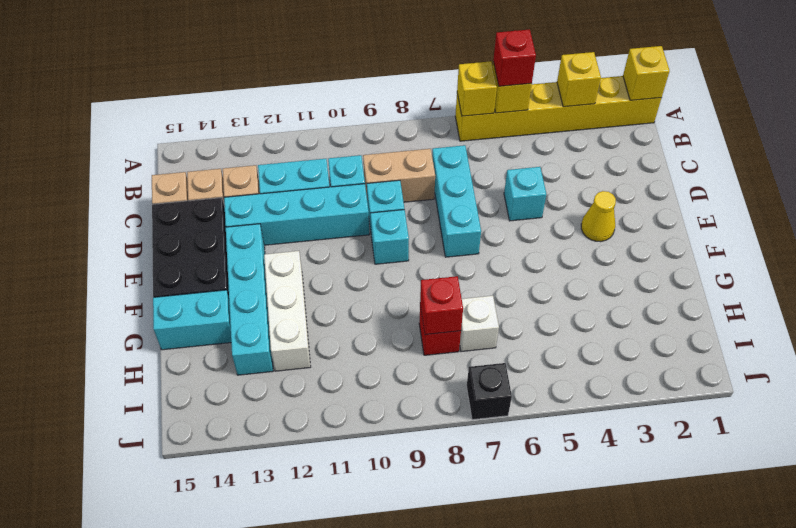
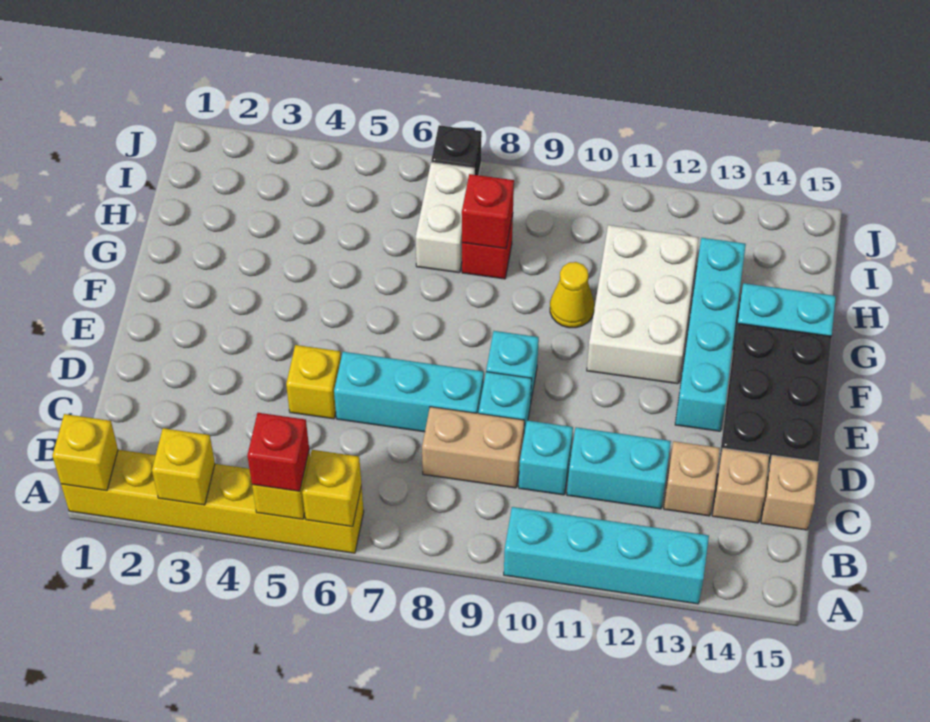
cyan brick C7:E7 level 1 -> cyan brick D6:D8 level 1
cyan brick D5 level 1 -> yellow brick D5 level 1
cyan brick D10:D13 level 1 -> cyan brick A10:A13 level 1
yellow cone E3 level 1 -> yellow cone G10 level 1
white brick F12:H12 level 1 -> white brick F11:H12 level 1
white brick H7 level 1 -> white brick H7:I7 level 1

